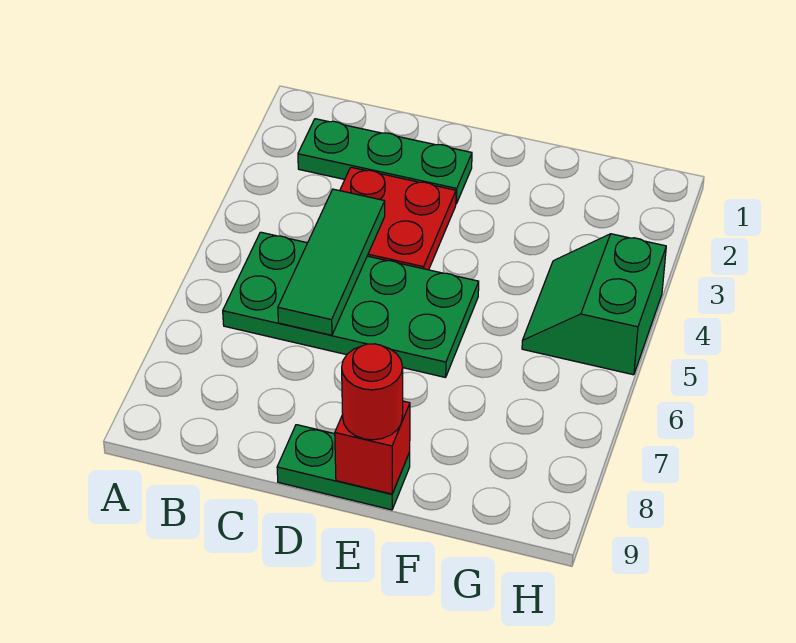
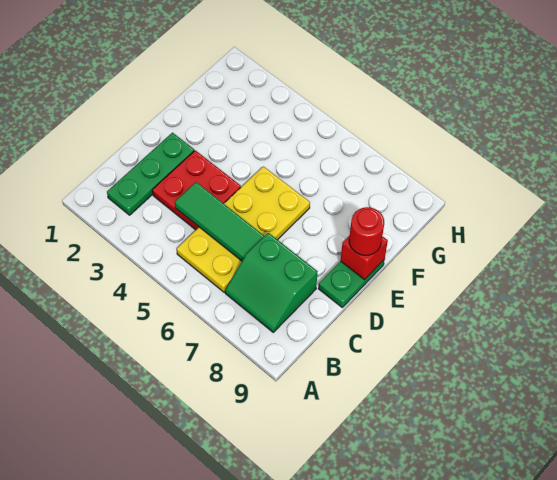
green plate B5:E6 level 1 -> yellow plate B5:E6 level 1
green slope G4:H5 level 1 top H -> green slope B7:C8 level 1 top C

